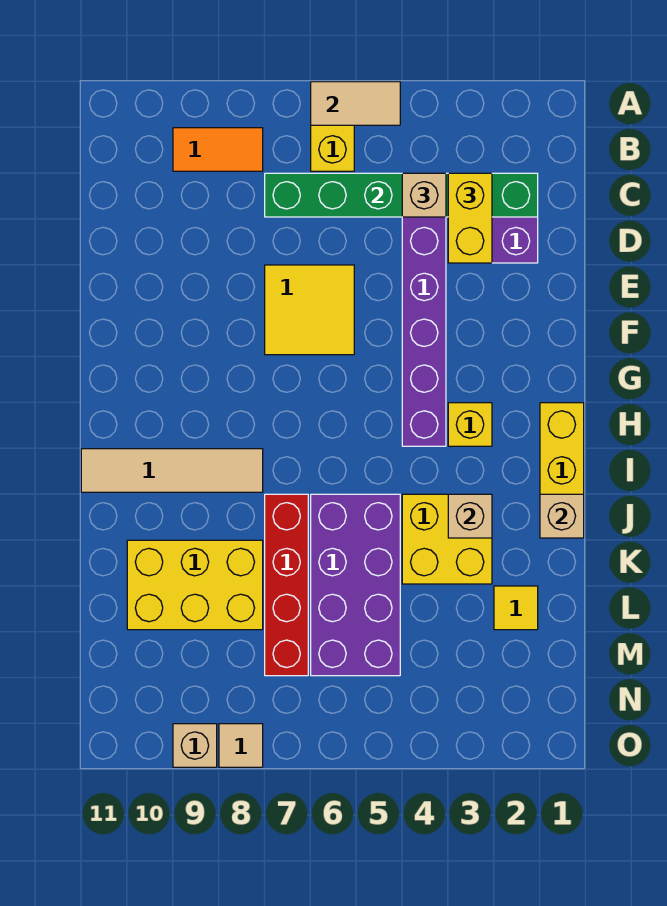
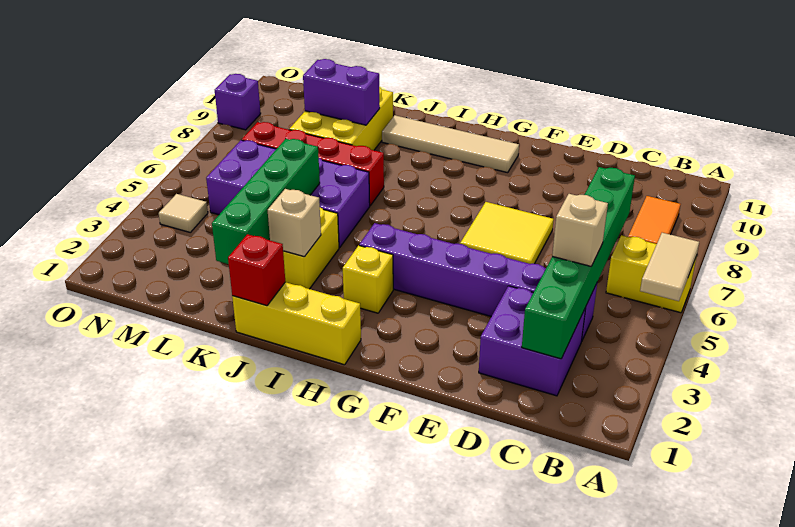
yellow brick C3:D3 level 3 -> none
tan tile I8:I11 level 1 -> tan tile G10:J10 level 1
tan brick J1 level 2 -> red brick J1 level 2
none -> green brick K2:K5 level 2
none -> purple brick K9:L9 level 2
yellow tile L2 level 1 -> none
tan tile O8 level 1 -> tan tile N4 level 1
tan brick O9 level 1 -> purple brick O9 level 1

